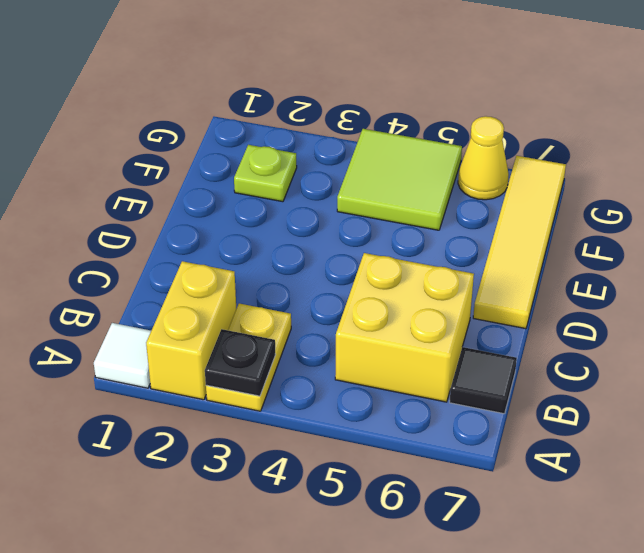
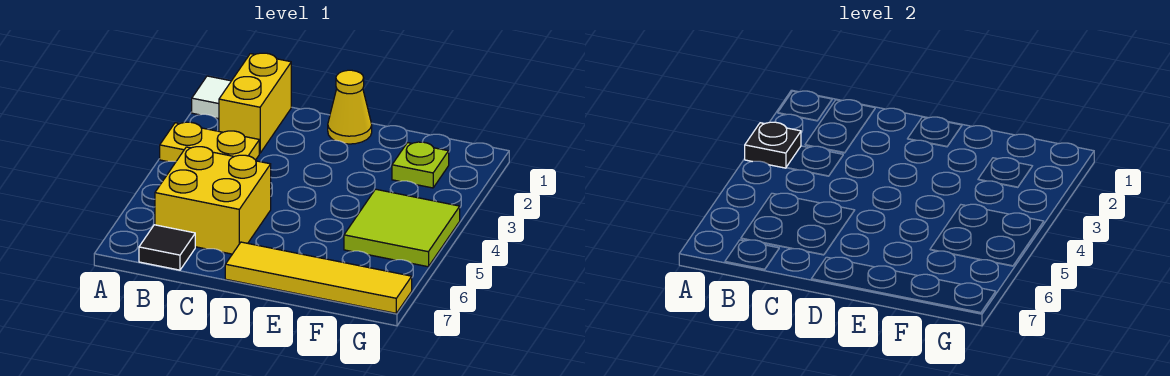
yellow brick A2:B2 level 1 -> yellow brick B1:B2 level 1
yellow cone G6 level 1 -> yellow cone D1 level 1

